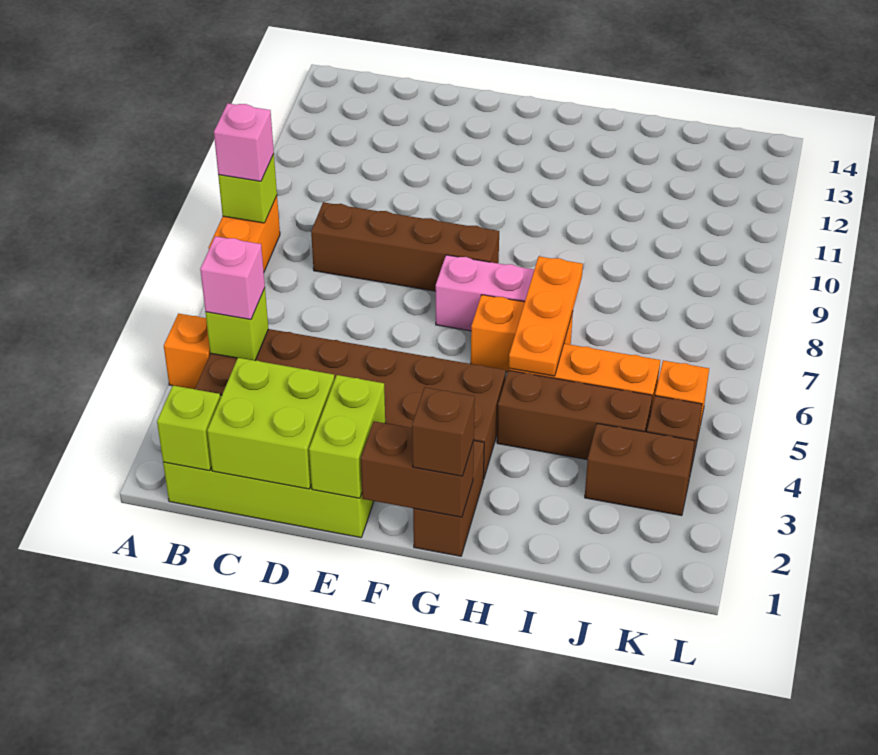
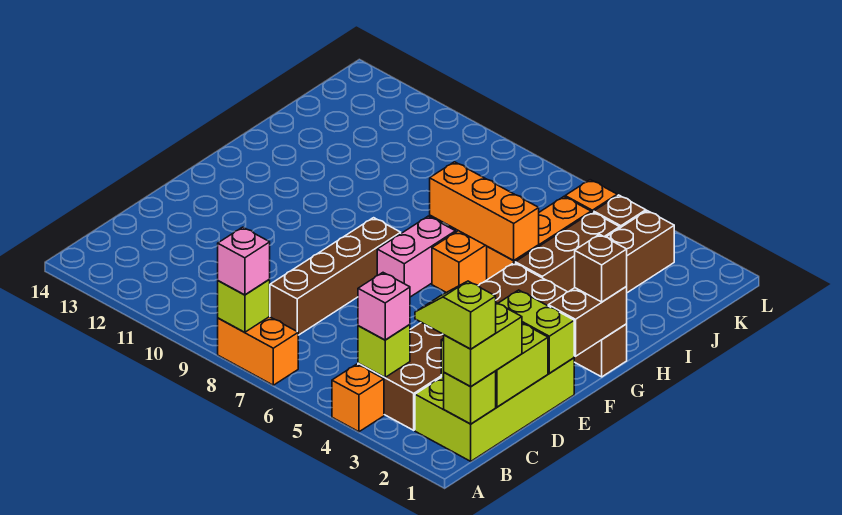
none -> lime brick B1:C1 level 3
none -> lime slope B1:B2 level 4 top 1
orange plate H5:H7 level 2 -> orange brick H5:H7 level 2

